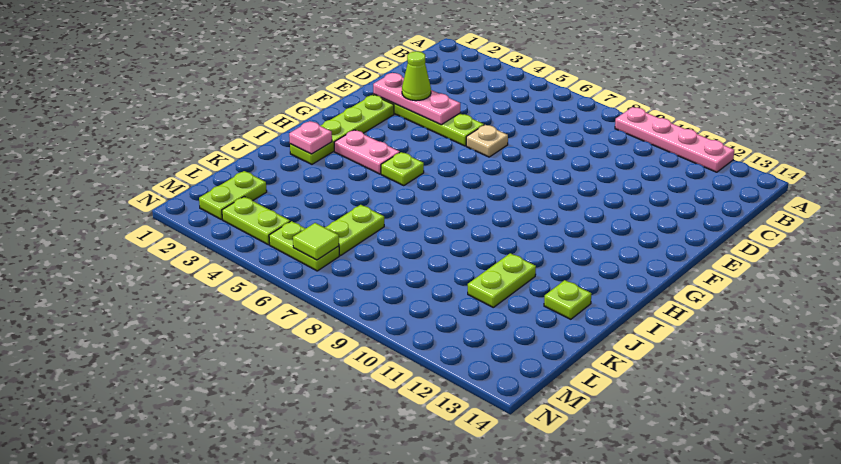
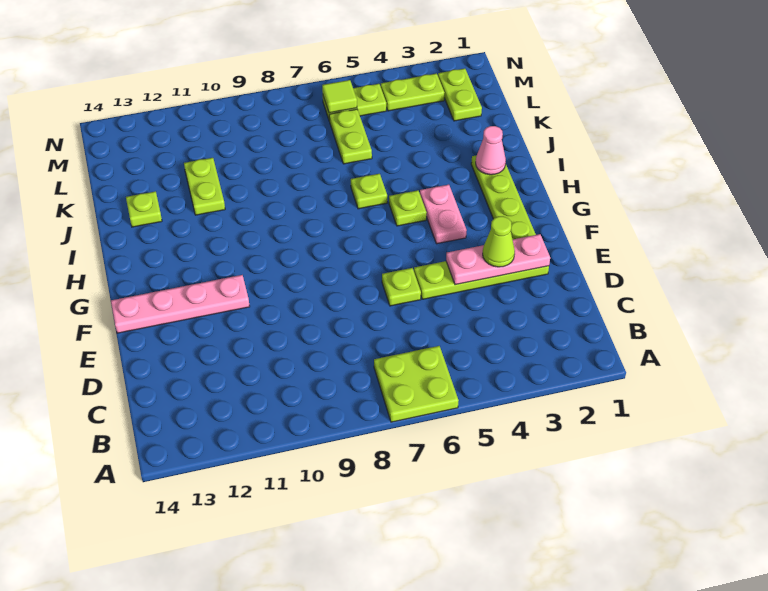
none -> lime plate A6:B7 level 1
pink plate A9:A12 level 1 -> pink plate F11:F14 level 1
tan plate E6 level 1 -> lime plate E6 level 1
pink plate H3:H4 level 1 -> pink plate G4:H4 level 1
pink plate I2 level 2 -> pink cone I2 level 2
none -> lime plate I6 level 1

